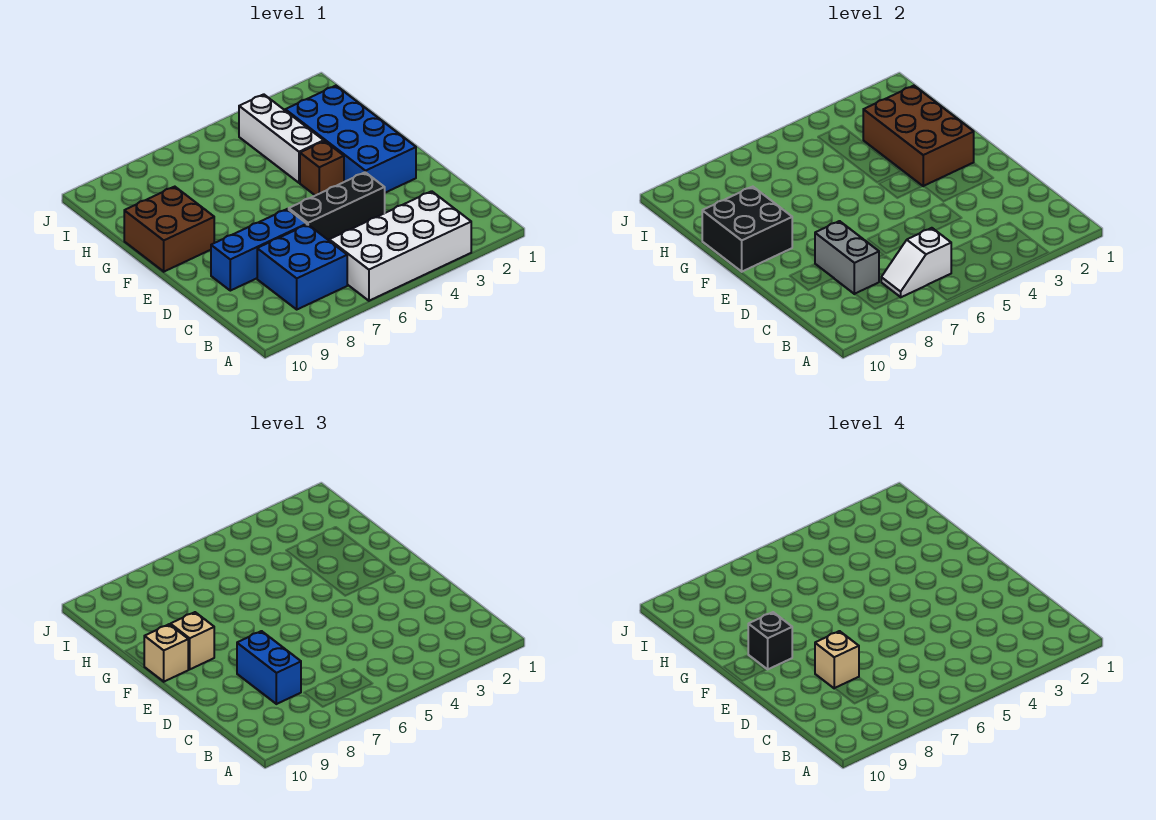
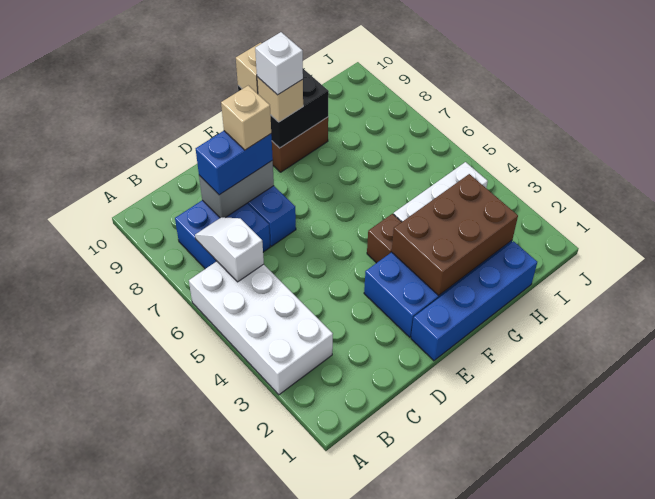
black brick D4:D6 level 1 -> none
none -> blue brick E1:H1 level 1
black brick F9 level 4 -> white brick F9 level 4

